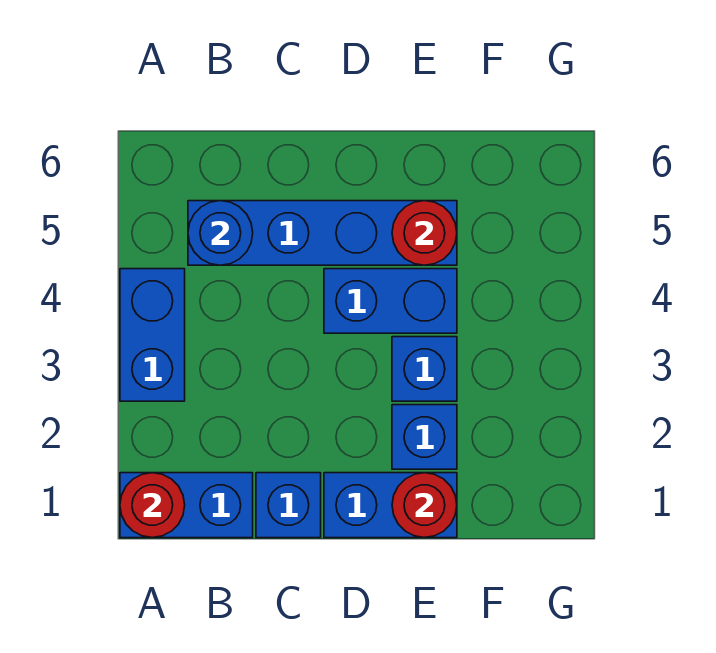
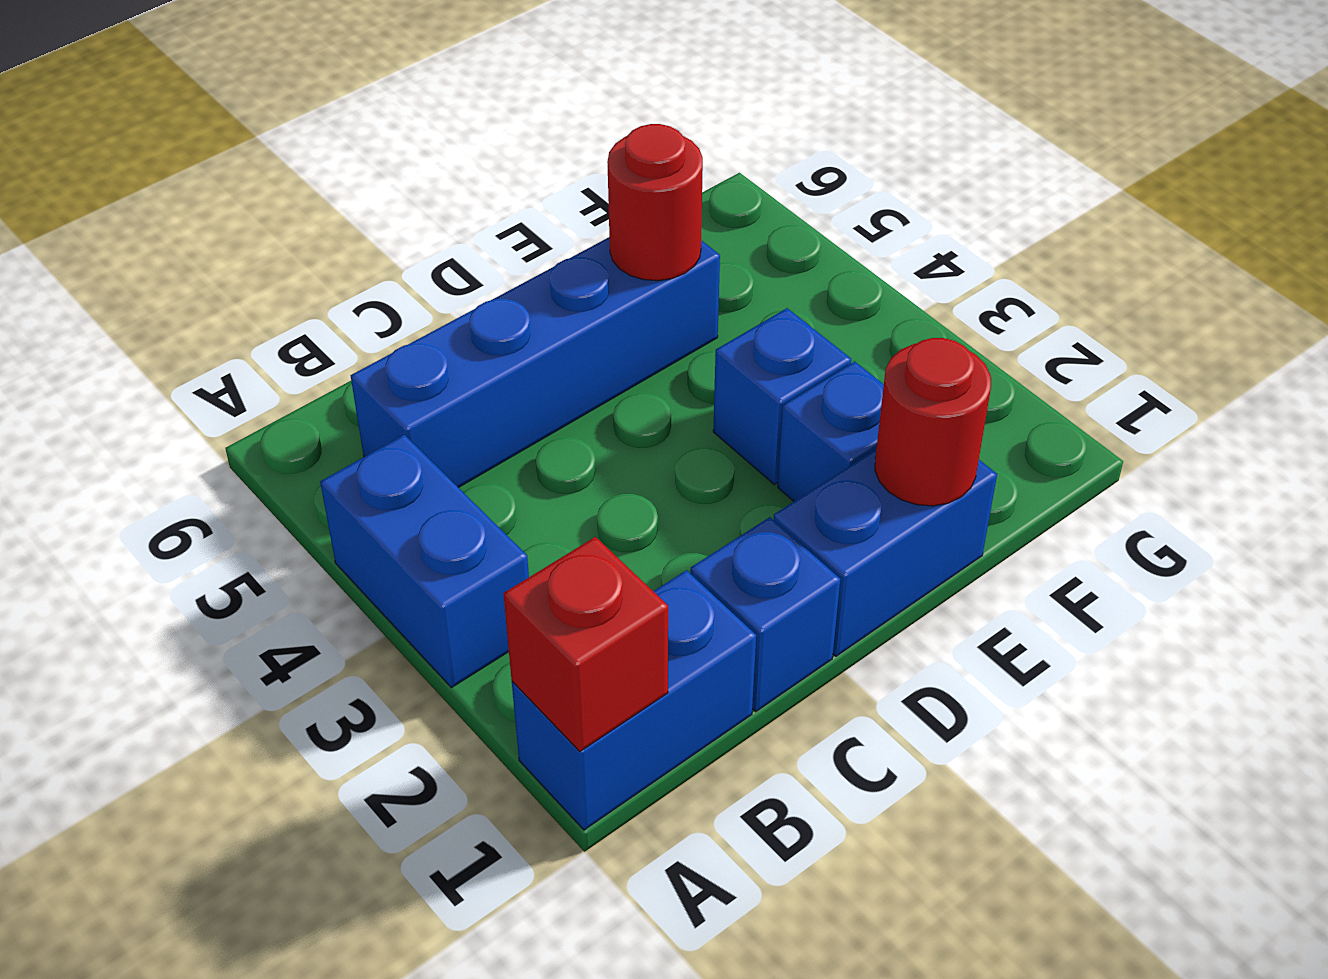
red round brick A1 level 2 -> red brick A1 level 2
blue round brick B5 level 2 -> none
blue brick D4:E4 level 1 -> none

